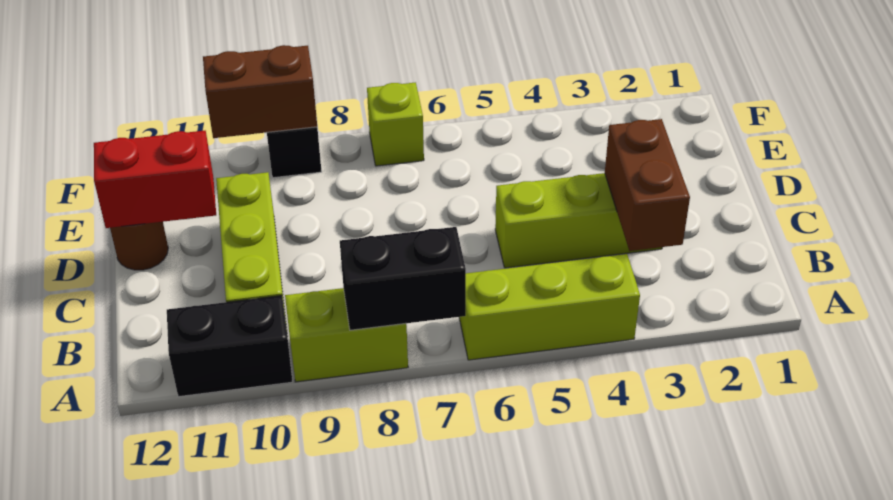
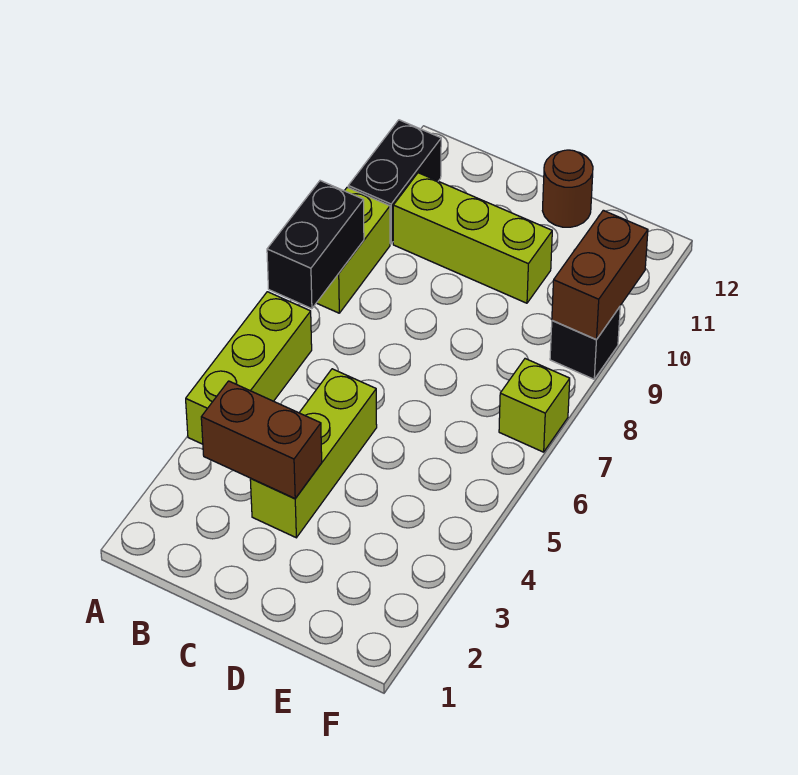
red brick D11:D12 level 2 -> none

